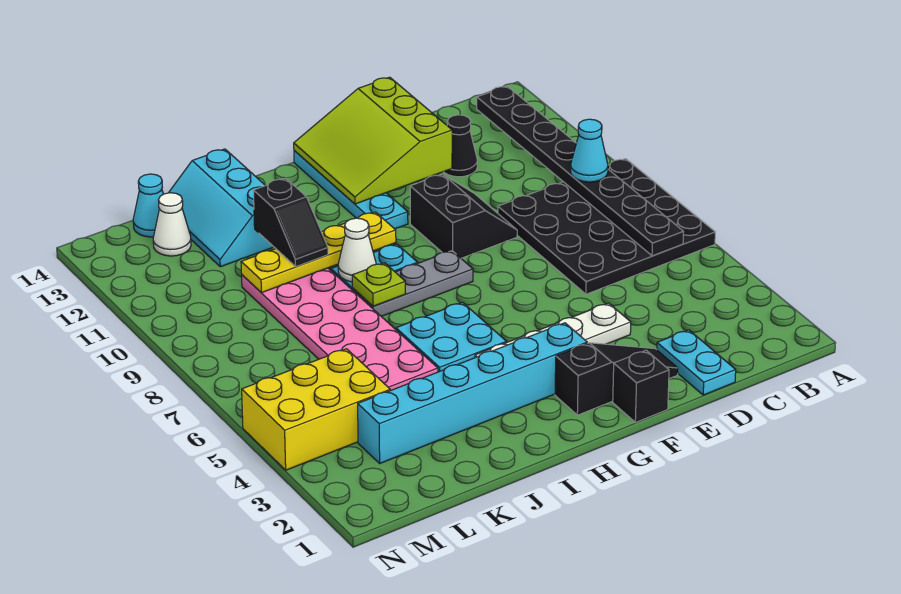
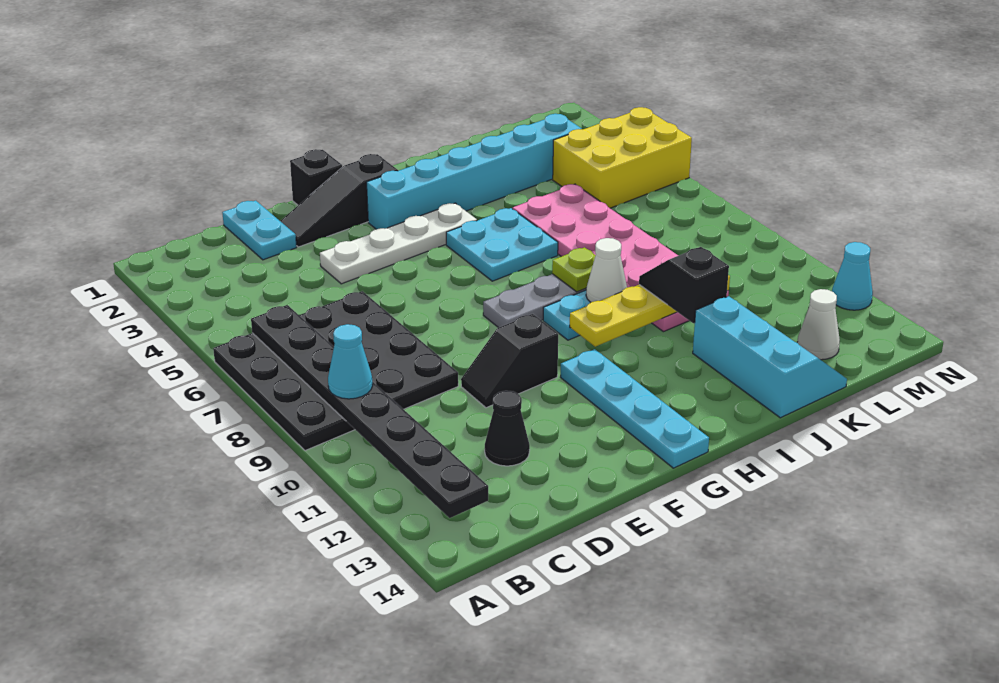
black slope E9:F10 level 1 top F -> black slope E10:F10 level 1 top F
lime slope E12:G14 level 2 top E -> none
cyan cone L14 level 1 -> cyan cone N12 level 1

